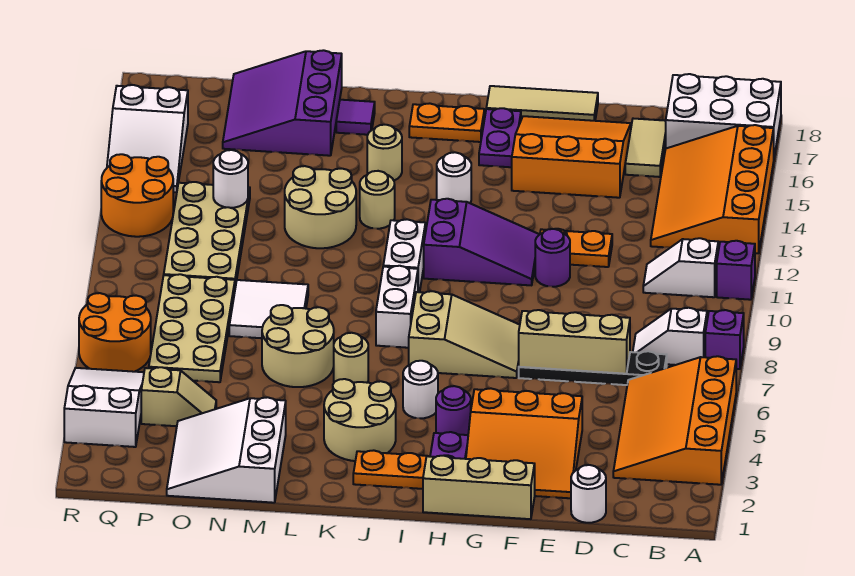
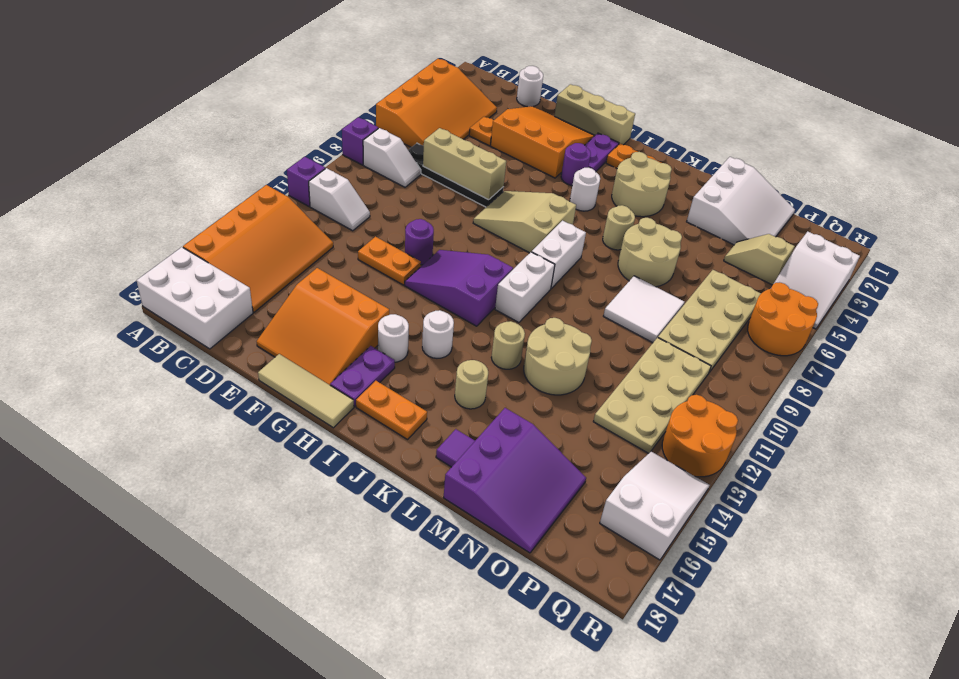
none -> orange plate D4 level 1
tan tile D16:D17 level 1 -> none
white round brick O13 level 2 -> white round brick H15 level 1

